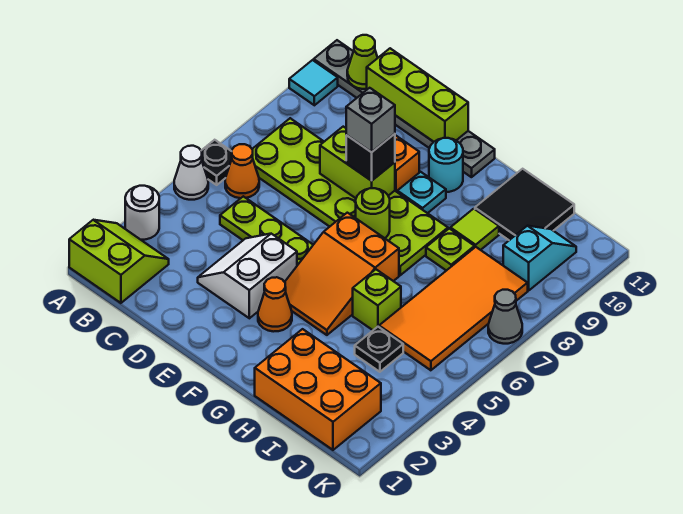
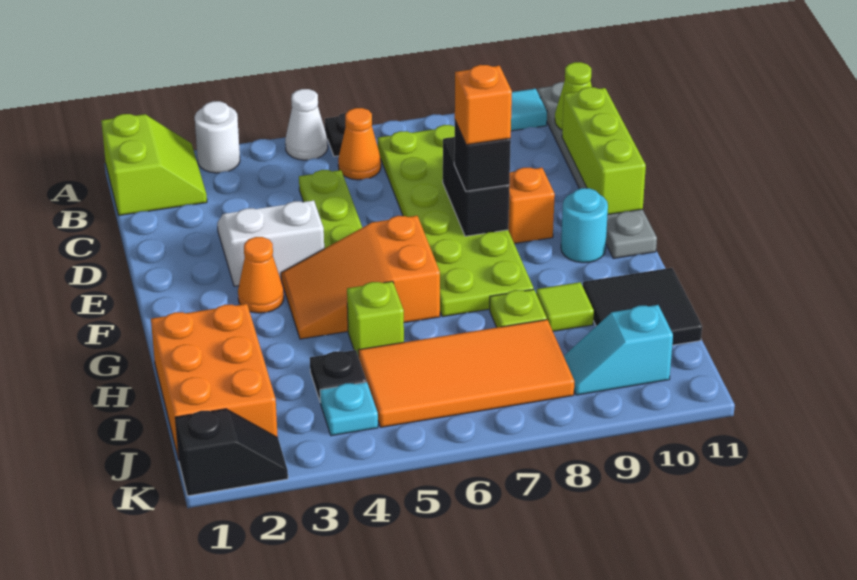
lime brick D8:E8 level 2 -> black brick D8:E8 level 2
grey brick E8 level 4 -> orange brick E8 level 4
lime round brick F7 level 2 -> none
cyan plate F9 level 1 -> cyan plate J4 level 1
cyan slope J9:J10 level 1 top 9 -> cyan slope J9:J10 level 1 top 10
none -> black slope K1:K2 level 1 top 1
grey cone K7 level 1 -> none

